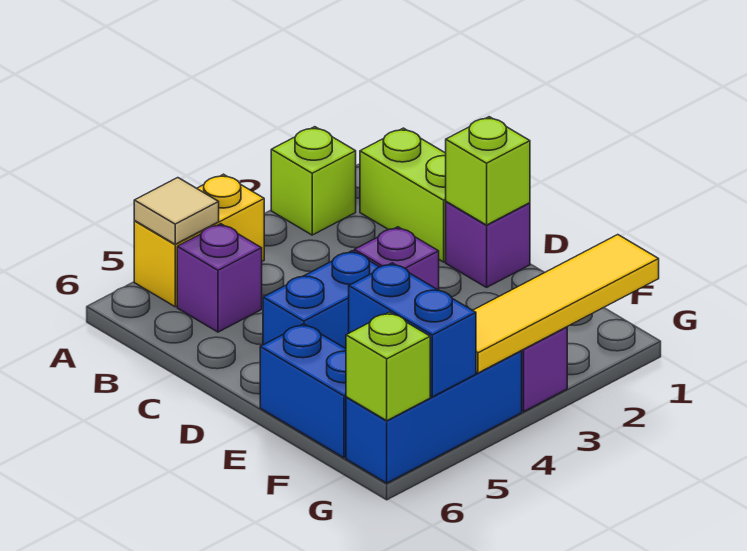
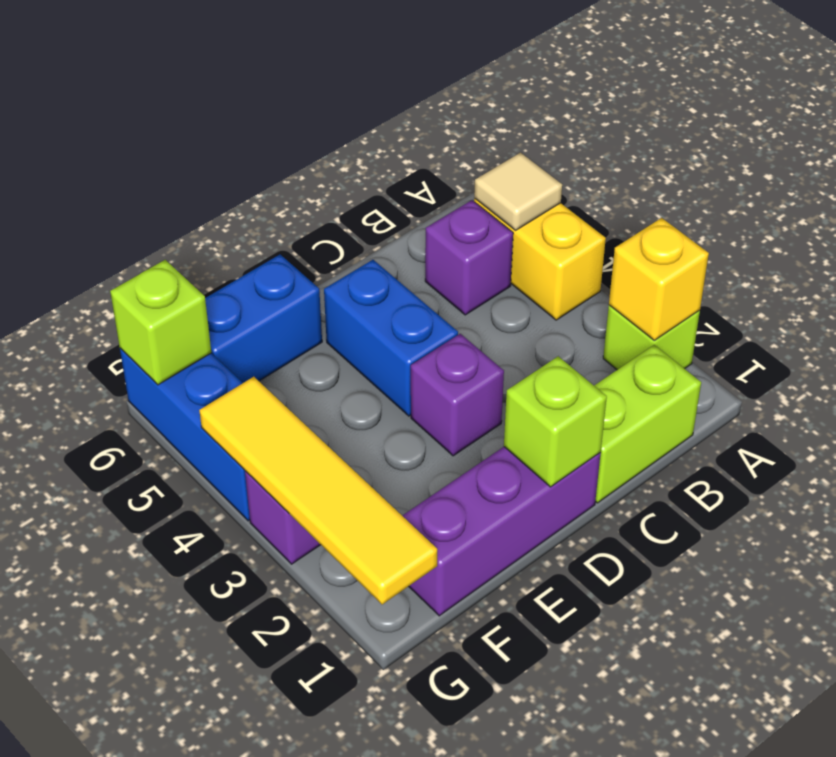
none -> yellow brick A2 level 2
purple brick D1 level 1 -> purple brick D1:F1 level 1
blue brick F5:G5 level 2 -> none

